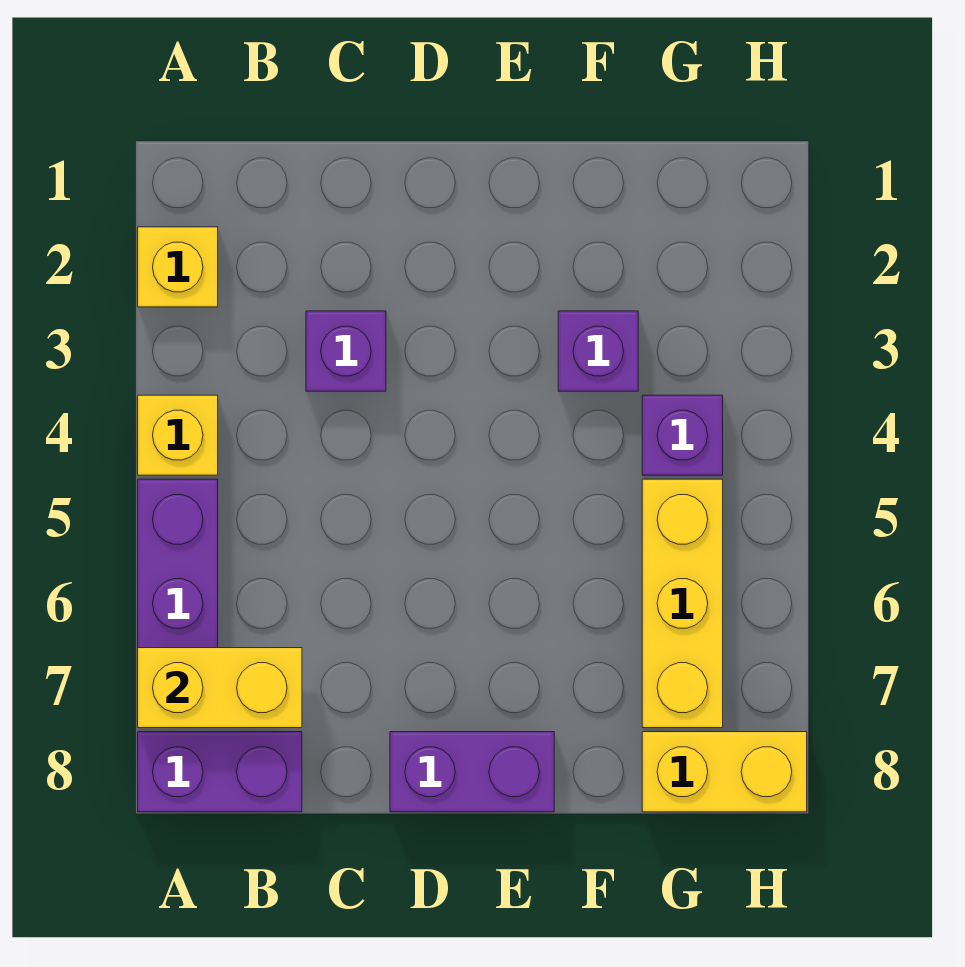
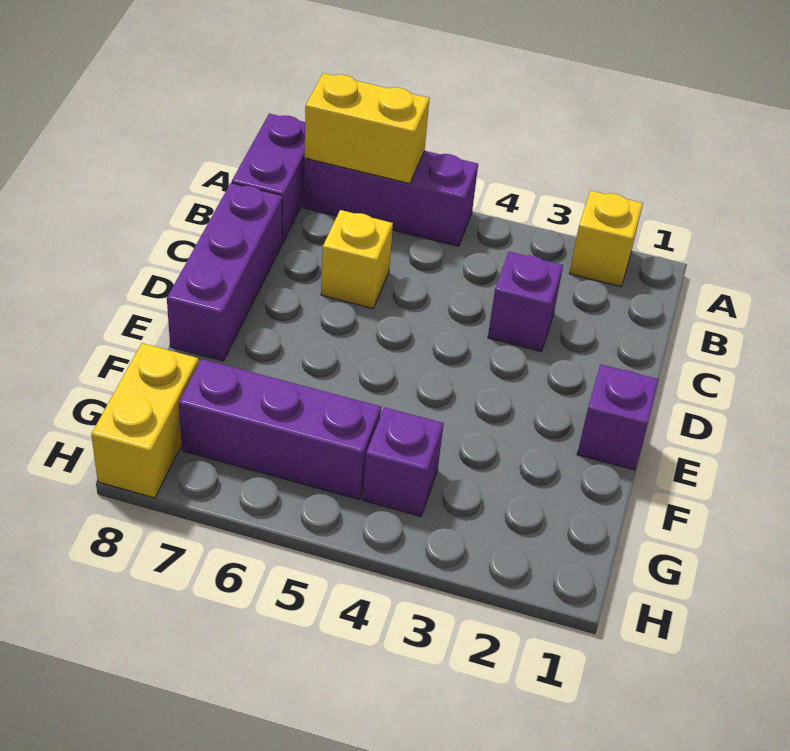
yellow brick A4 level 1 -> yellow brick C6 level 1
yellow brick A7:B7 level 2 -> yellow brick A6:A7 level 2
purple brick D8:E8 level 1 -> purple brick C8:E8 level 1
purple brick F3 level 1 -> purple brick E1 level 1
yellow brick G5:G7 level 1 -> purple brick G5:G7 level 1

